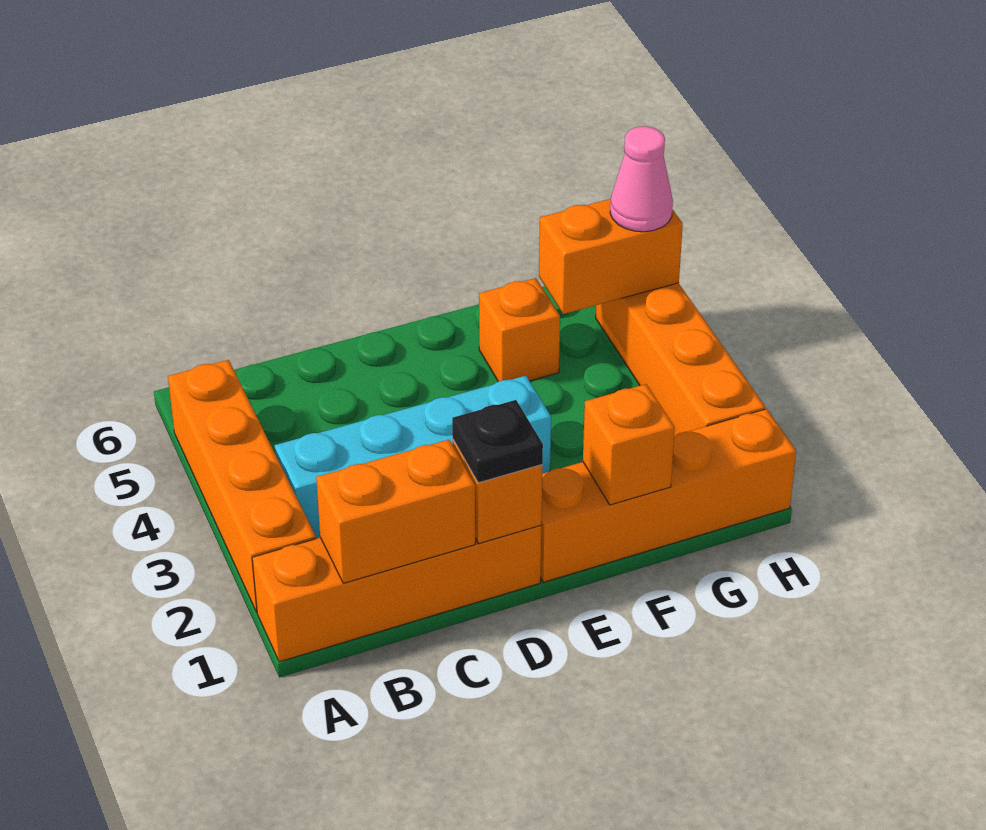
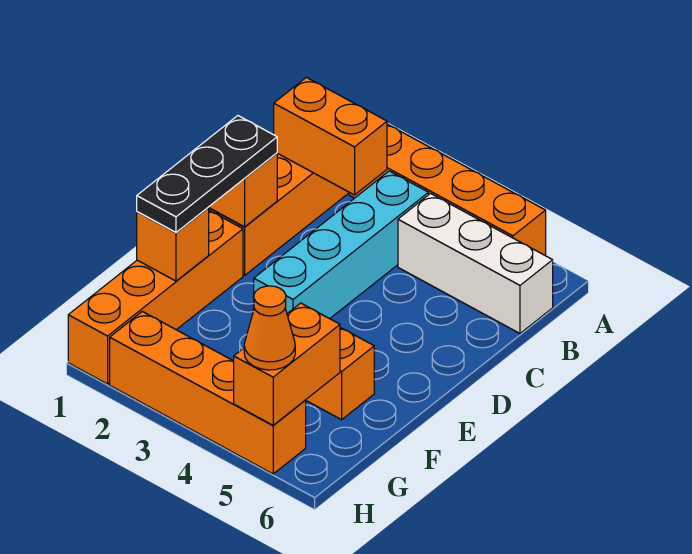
orange brick B1:C1 level 2 -> orange brick B1:B2 level 2
none -> white brick B4:B6 level 1
black plate D1 level 3 -> black plate D1:F1 level 3
pink cone H5 level 3 -> orange cone H5 level 3

